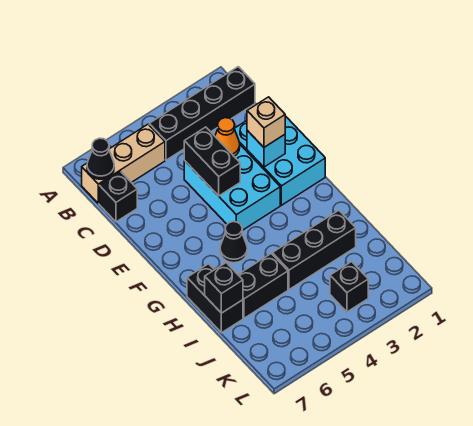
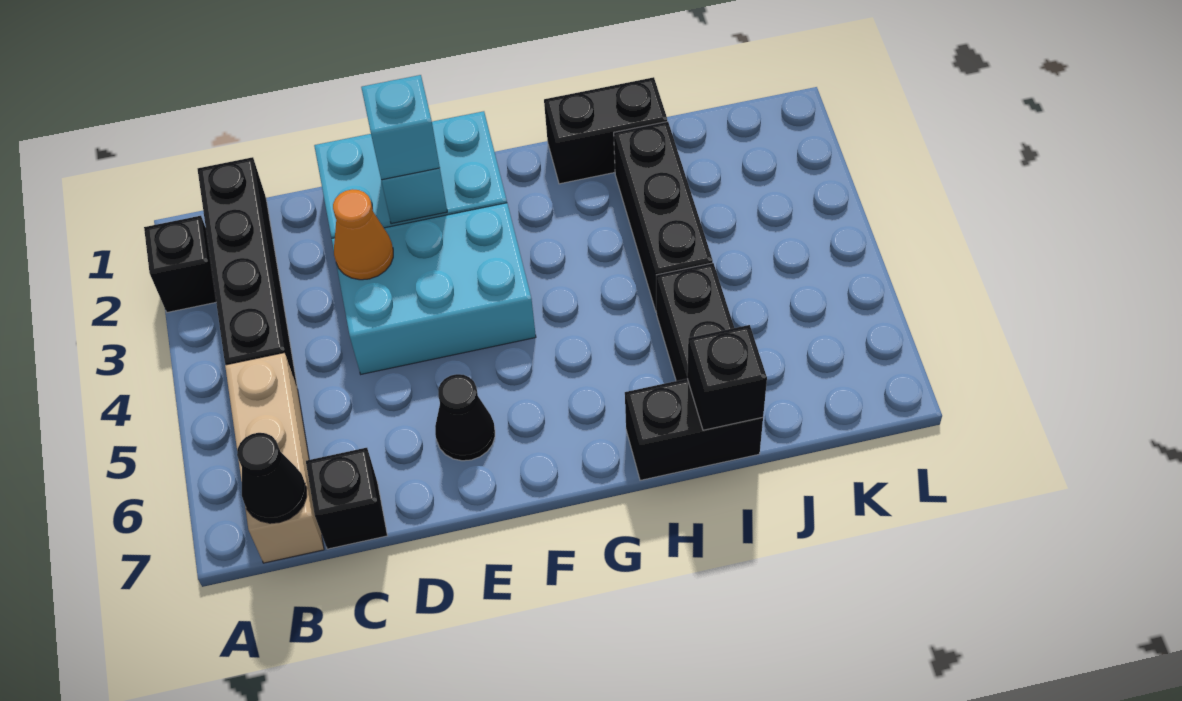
black brick D4:E4 level 2 -> black brick H1:I1 level 1
tan brick E2 level 3 -> cyan brick E2 level 3
black cone G5 level 1 -> black cone E6 level 1
black brick K3 level 1 -> black brick A2 level 1

